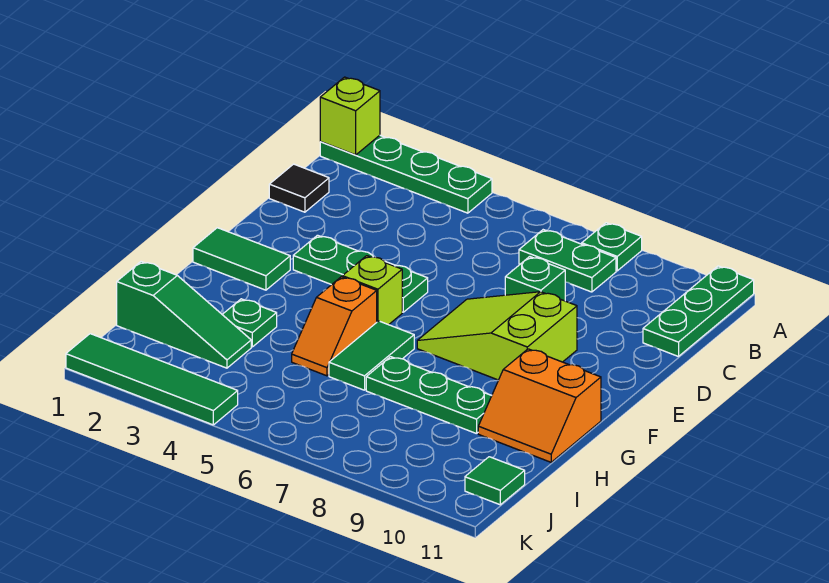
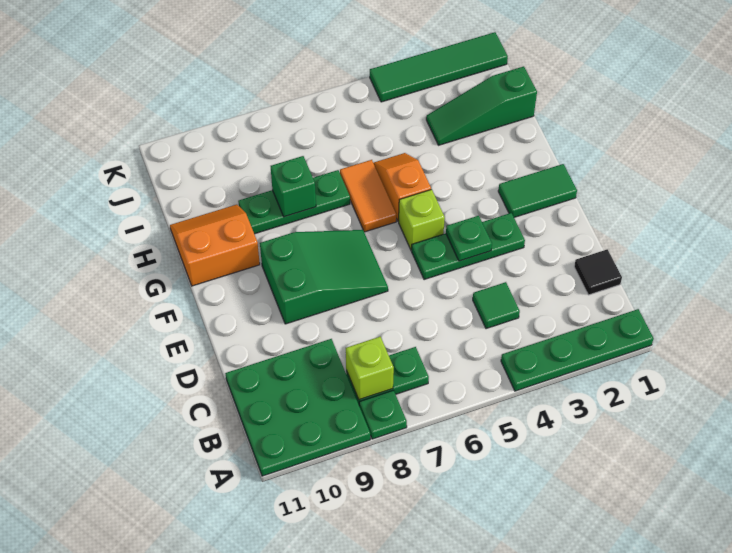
lime brick A1 level 2 -> lime brick B8 level 2
green plate A11:C11 level 1 -> green plate A9:C11 level 1
green brick D8 level 1 -> green brick H8 level 2
lime slope E7:F9 level 1 top 9 -> green slope E7:F9 level 1 top 9
green tile G6:H6 level 1 -> orange tile G6:H6 level 1
green plate H3 level 1 -> green plate E4 level 2
green tile J11 level 1 -> green tile C4 level 1

